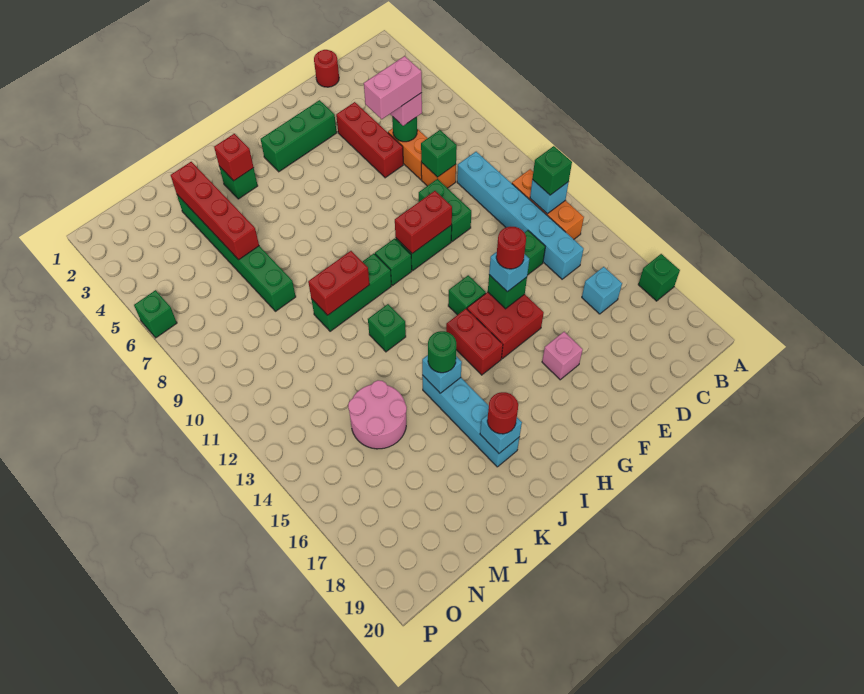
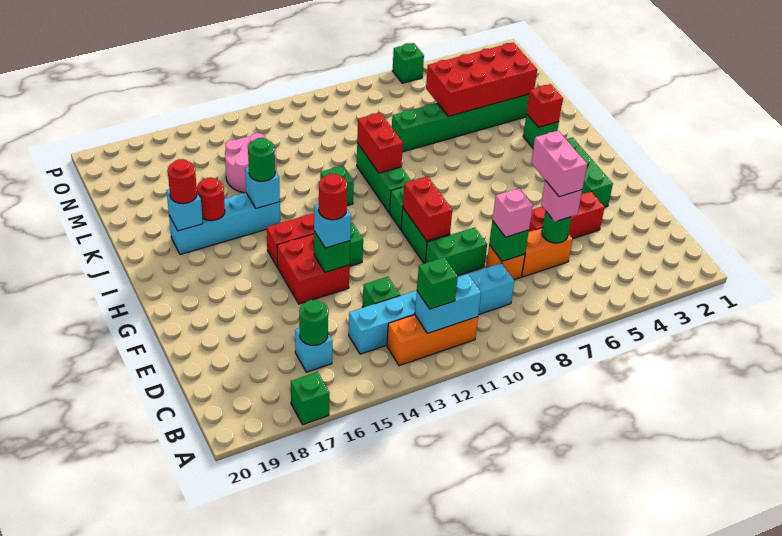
cyan brick B12 level 2 -> cyan brick B11:B12 level 2
none -> green round brick C16 level 2
red round brick D1 level 1 -> red round brick J17 level 2
pink brick F17 level 1 -> pink brick D8 level 3
red brick L3:L6 level 2 -> red brick L3:M6 level 2

